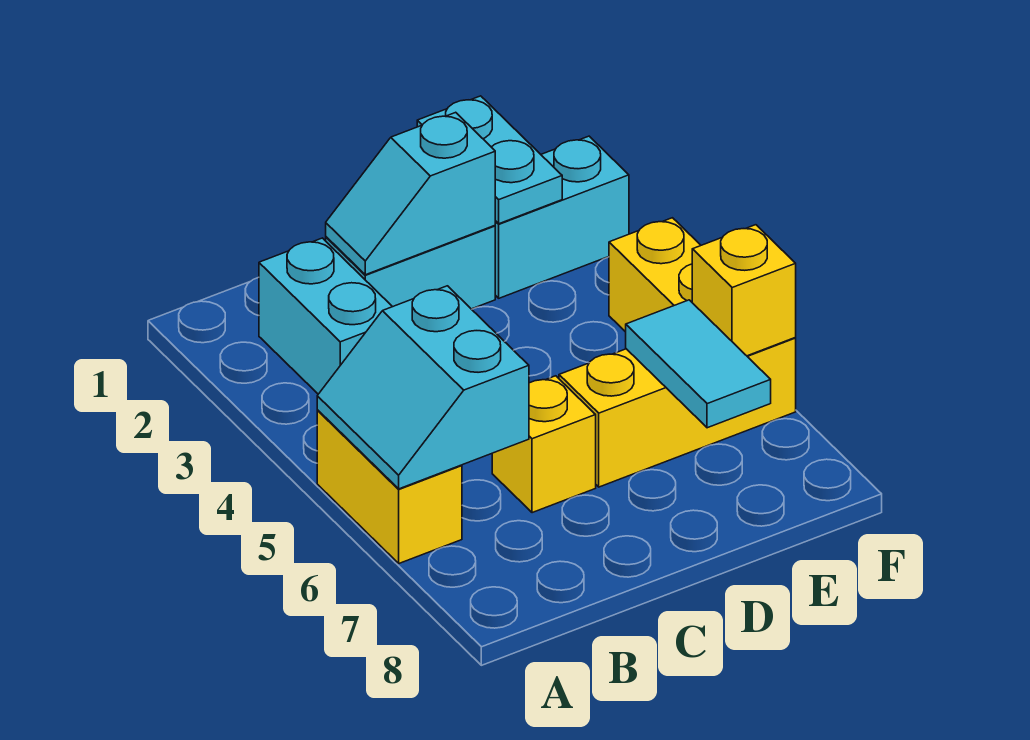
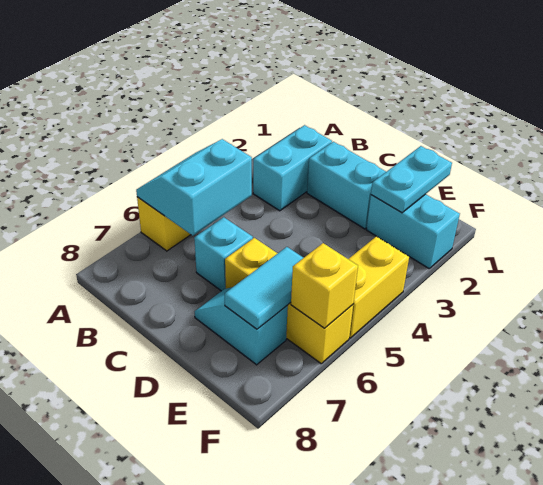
cyan slope C2:D2 level 2 top D -> cyan slope D7:E7 level 1 top E
yellow brick C6 level 1 -> cyan brick C6 level 1

